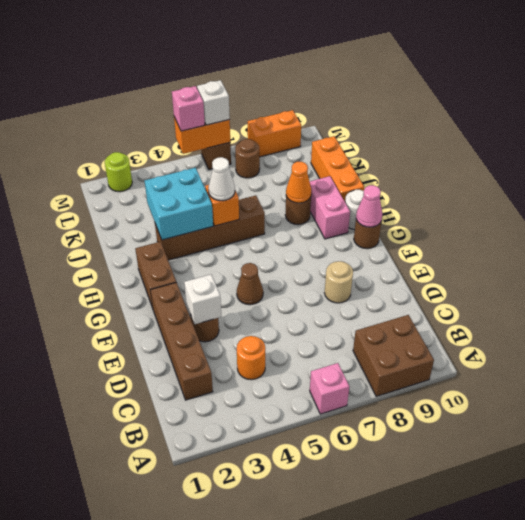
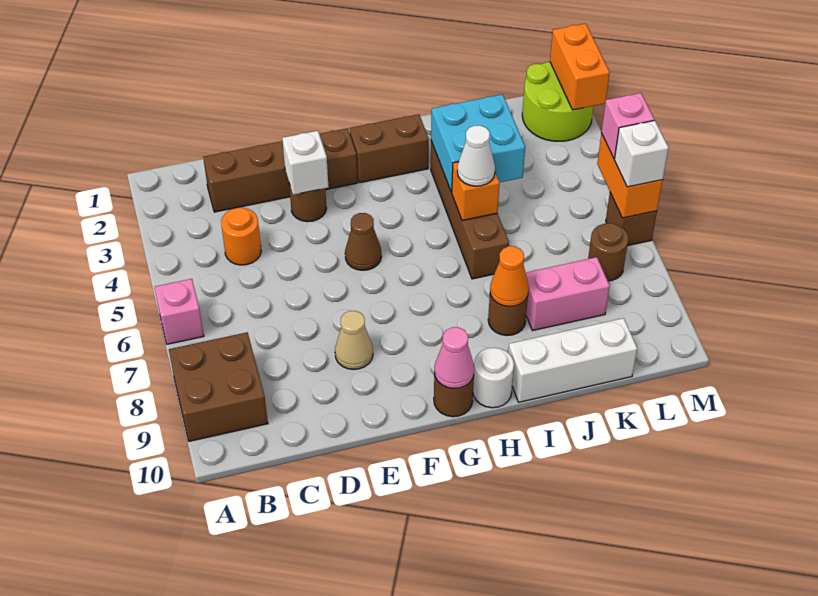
tan round brick E8 level 1 -> tan cone E8 level 1
pink brick H9:I9 level 1 -> pink brick J8:K8 level 1
orange brick I10:K10 level 1 -> white brick I10:K10 level 1
lime round brick M2 level 1 -> lime round brick L1:M2 level 1
orange brick M8:M9 level 1 -> orange brick M1:M2 level 2

